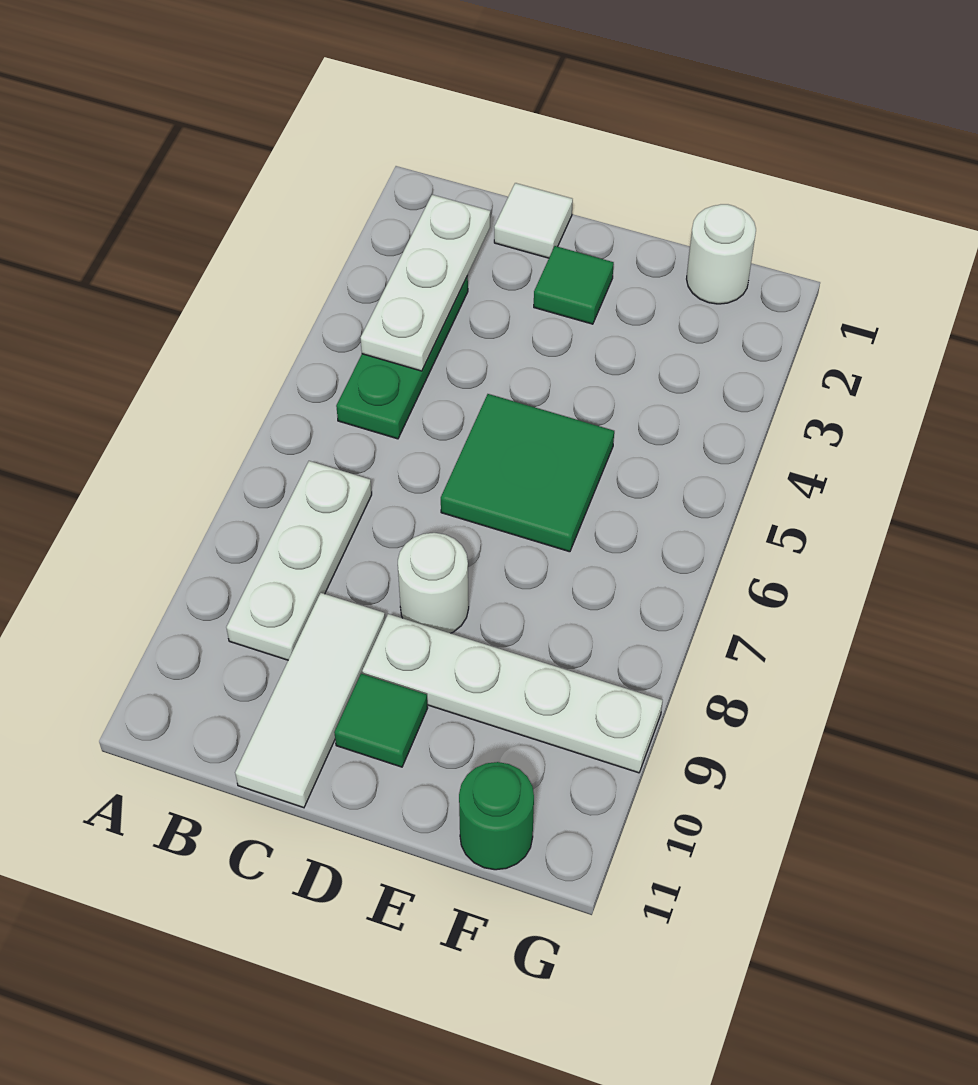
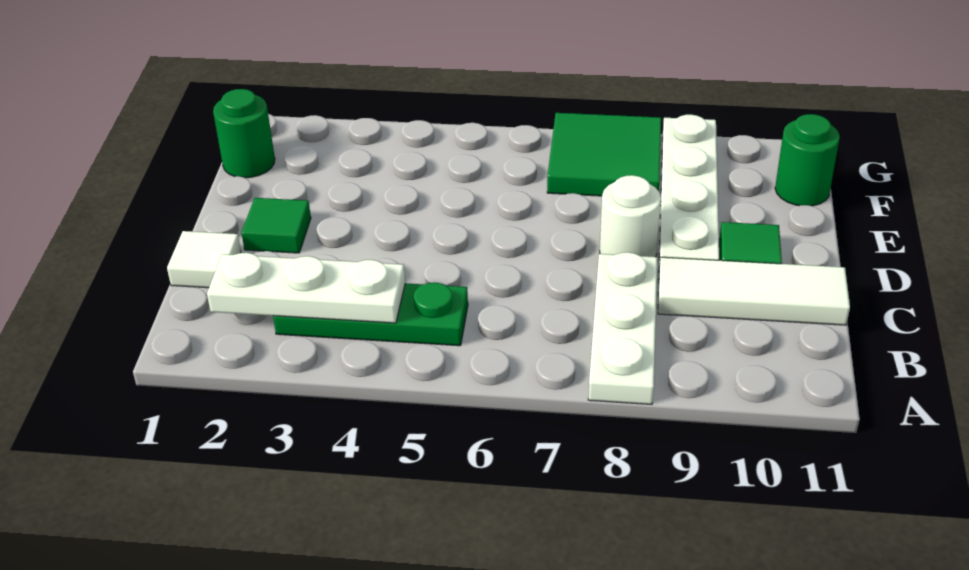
white plate B7:B9 level 1 -> white plate A8:C8 level 1
green tile D5:E6 level 1 -> green tile F7:G8 level 1
white round brick F1 level 1 -> green round brick F1 level 1

